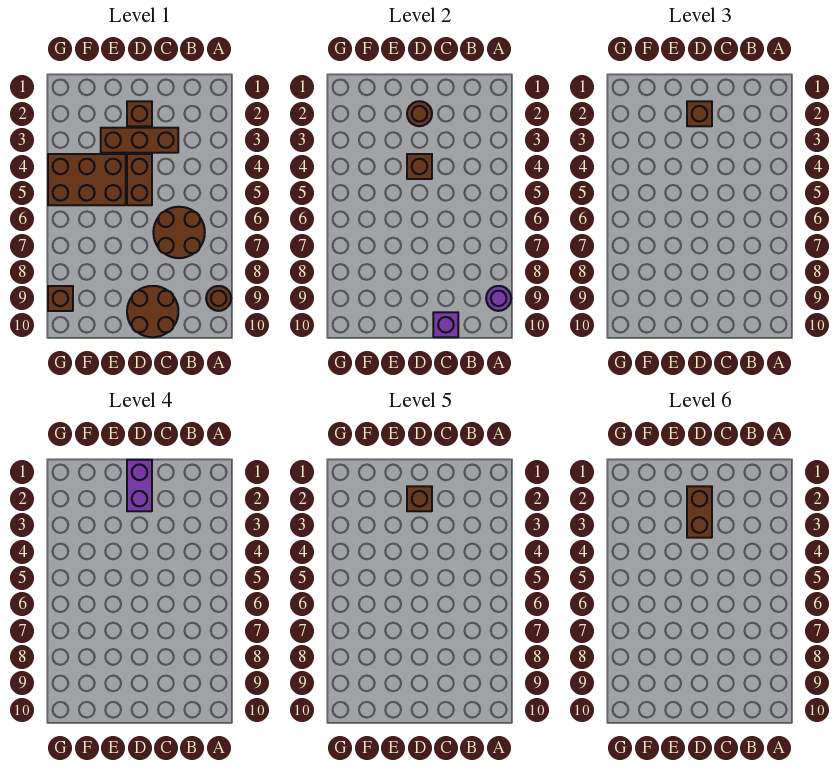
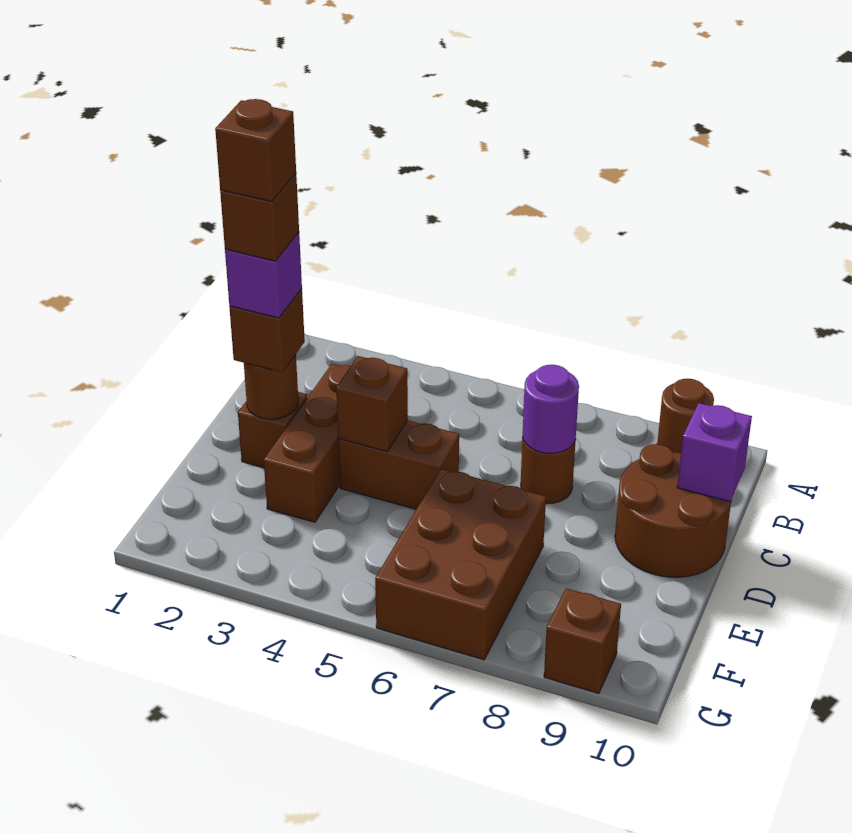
purple round brick A9 level 2 -> purple round brick C7 level 2
brown round brick B6:C7 level 1 -> brown round brick C7 level 1
purple brick D1:D2 level 4 -> purple brick D2 level 4
brown brick D2:D3 level 6 -> brown brick D2 level 6
brown brick E4:G5 level 1 -> brown brick E6:G7 level 1

